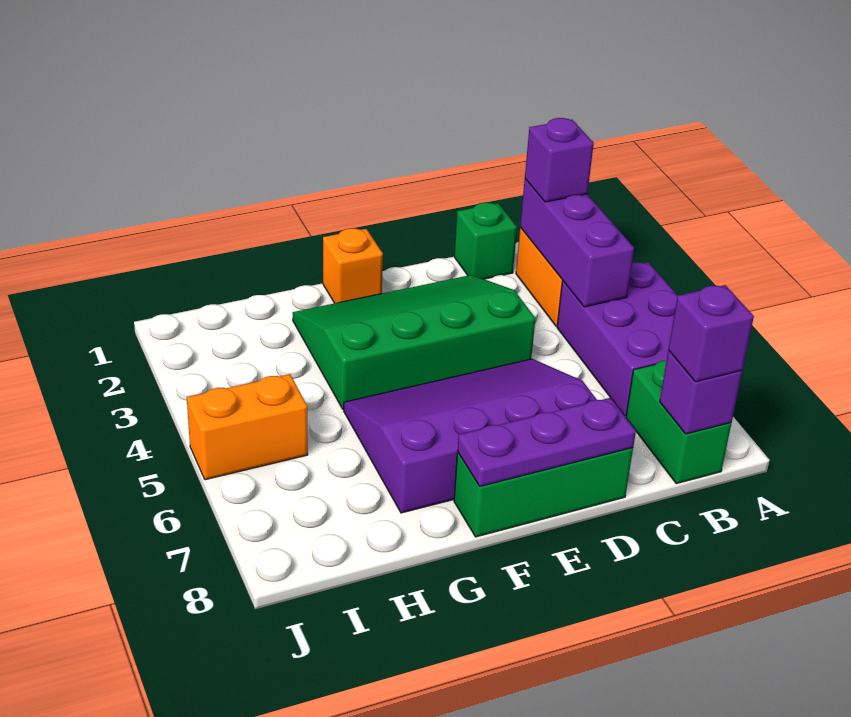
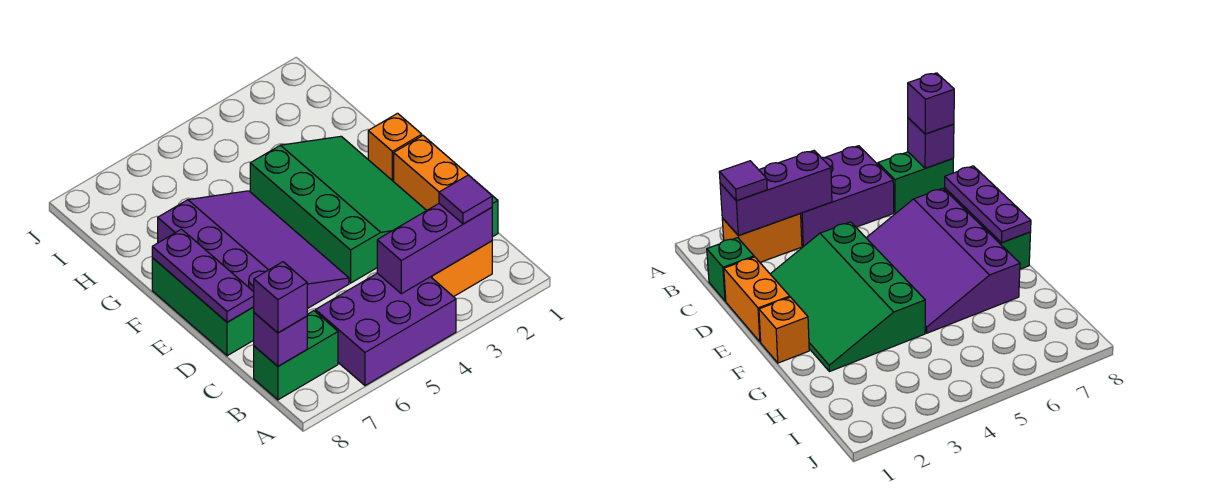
purple brick B2 level 3 -> purple tile B2 level 3
orange brick I5:J5 level 1 -> orange brick D1:E1 level 1

